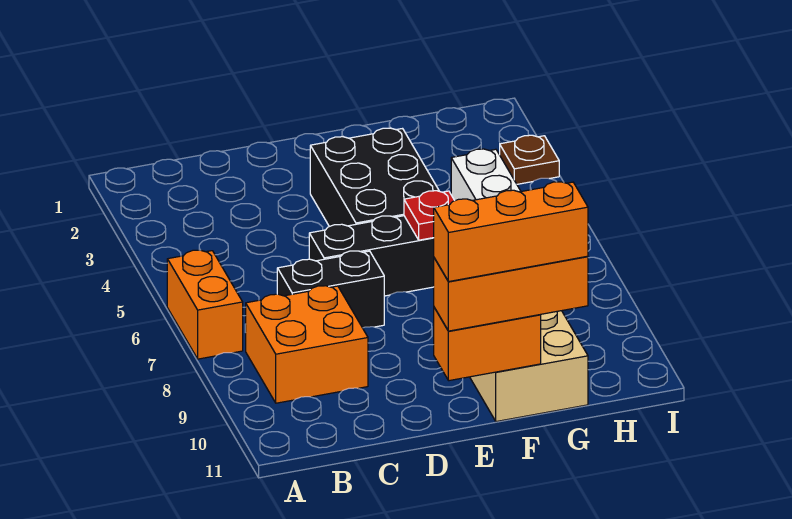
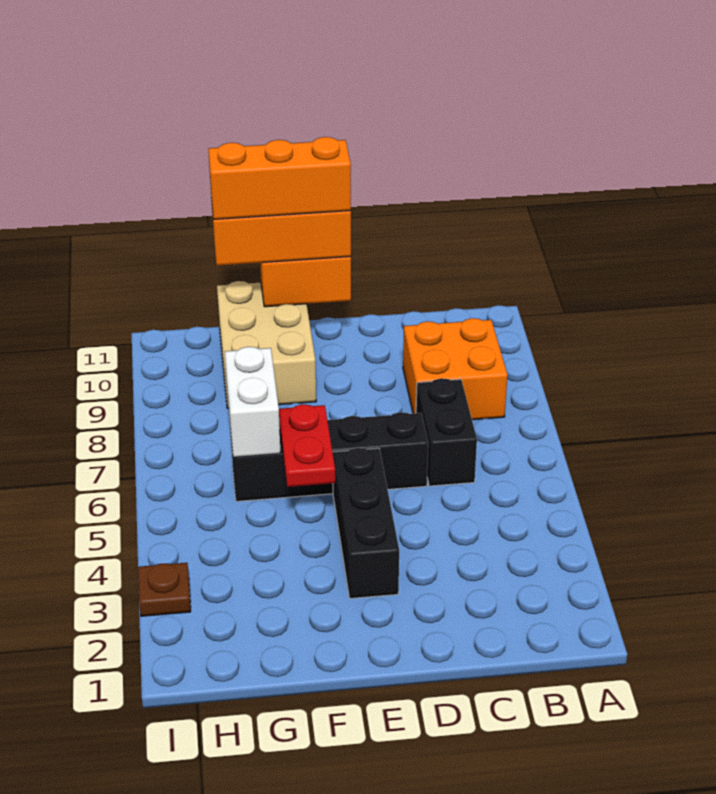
orange brick A6:A7 level 1 -> none
black brick C7:D7 level 1 -> black brick C6:C7 level 1
black brick E3:F5 level 1 -> black brick E3:E5 level 1
red plate F6 level 2 -> red plate F5:F6 level 2

